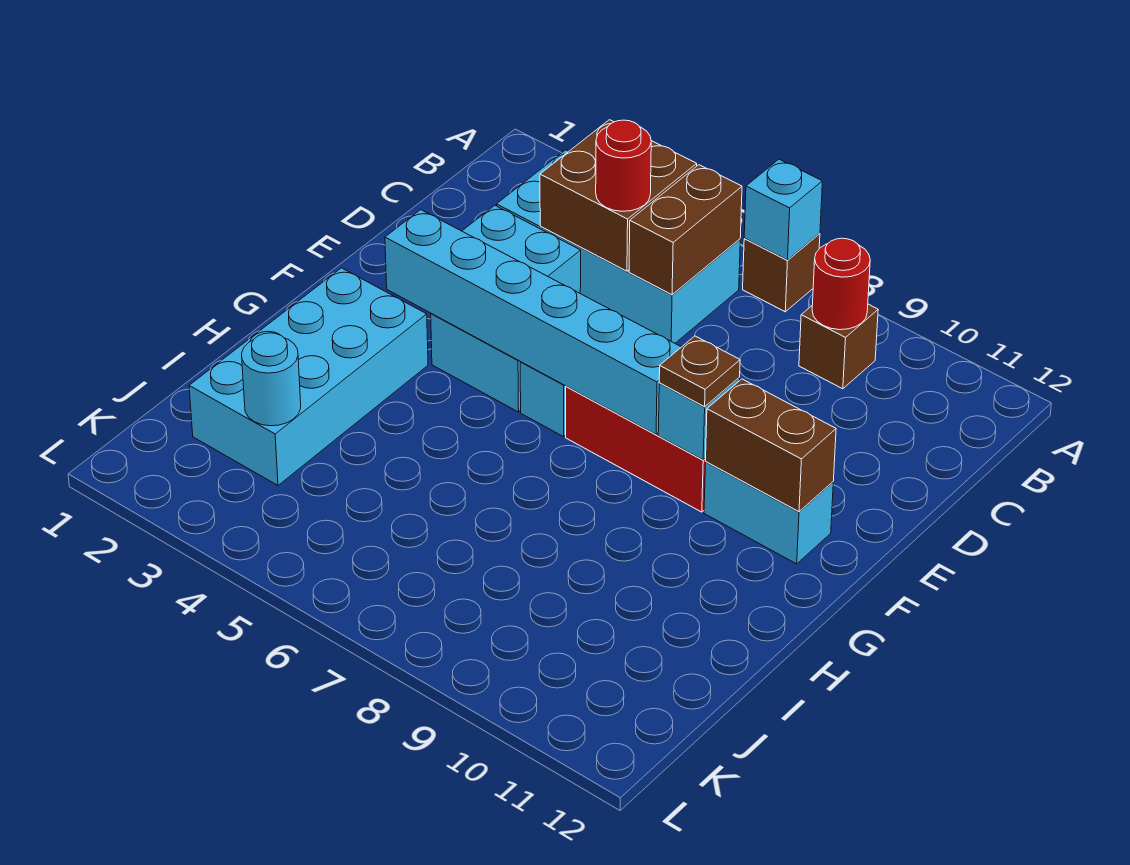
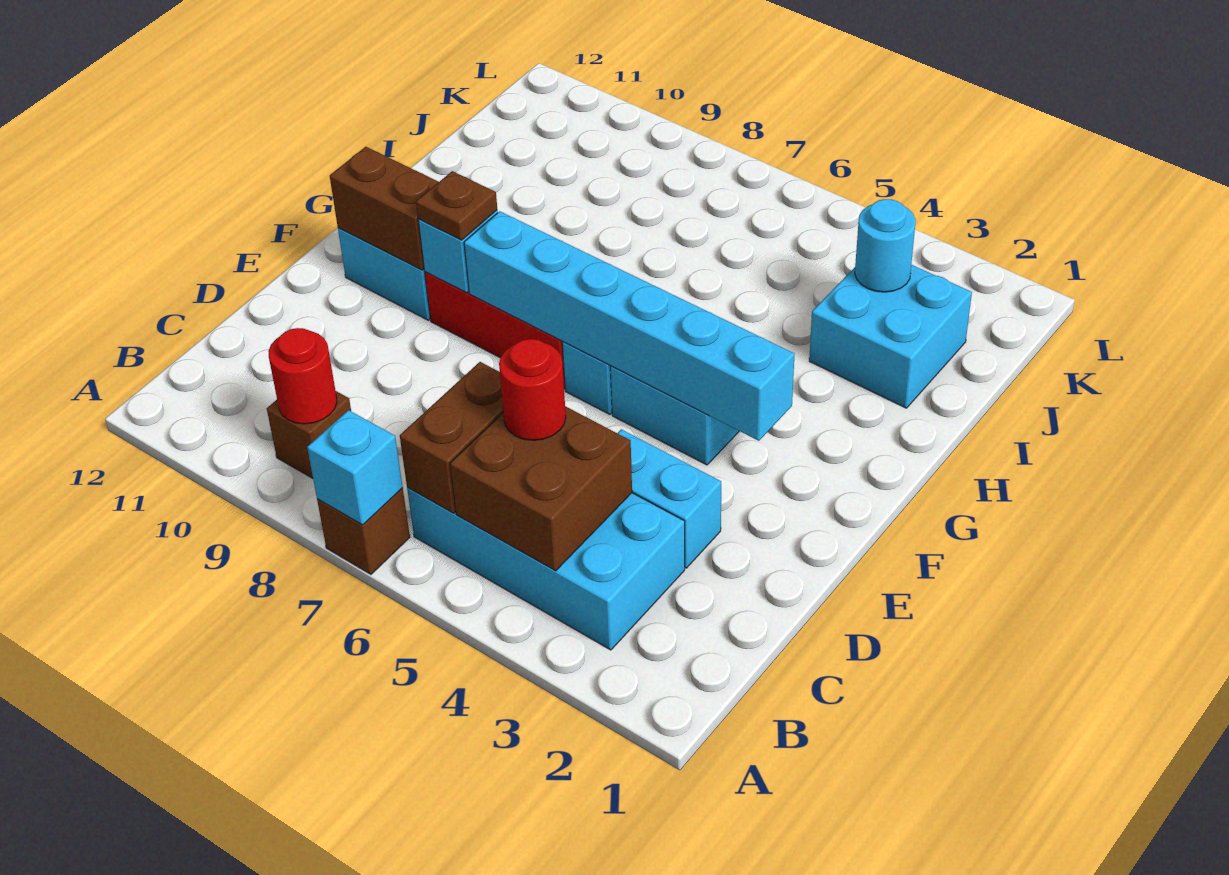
cyan brick G2:J3 level 1 -> cyan brick I2:J3 level 1

